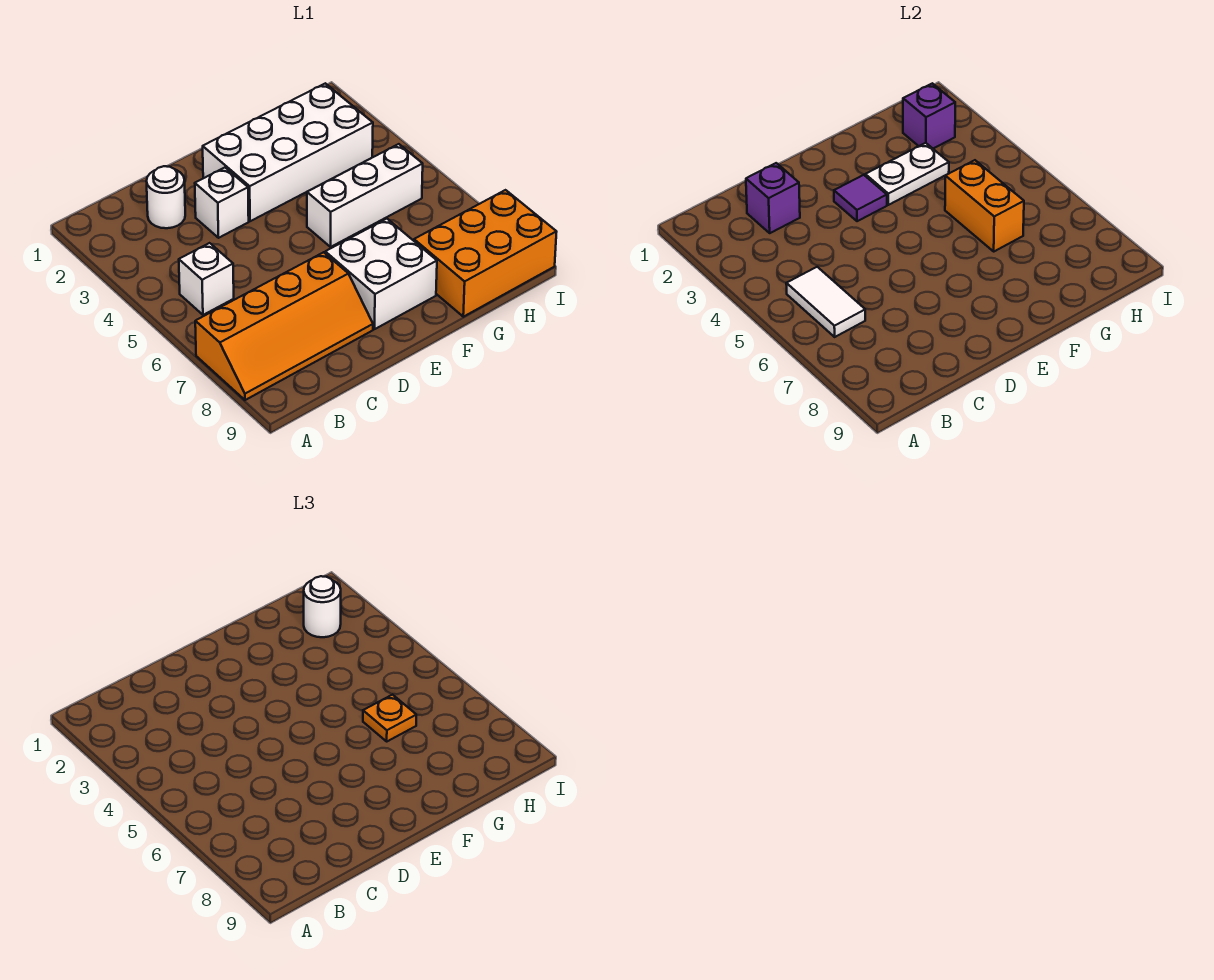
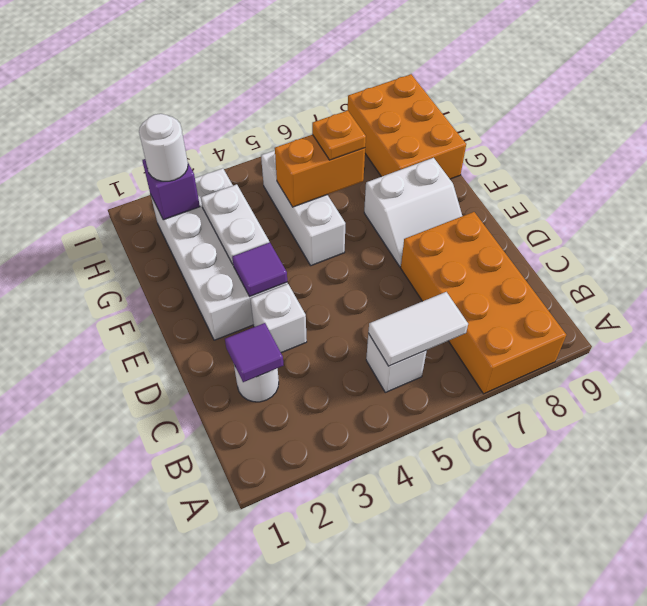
orange slope A7:D8 level 1 top 7 -> orange brick A7:D8 level 1
purple brick C2 level 2 -> purple tile C2 level 2
white brick E7:F8 level 1 -> white slope E7:F8 level 1 top F

